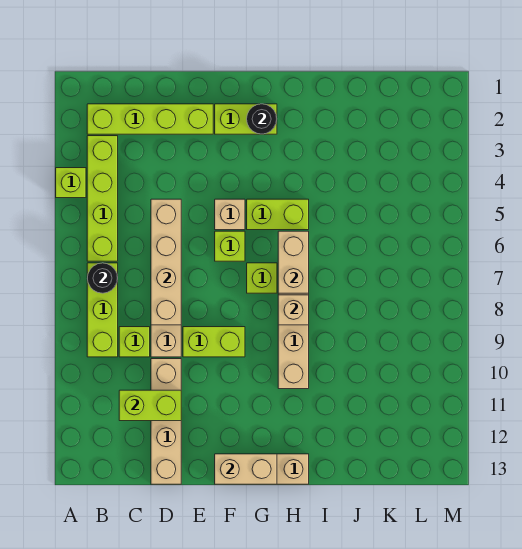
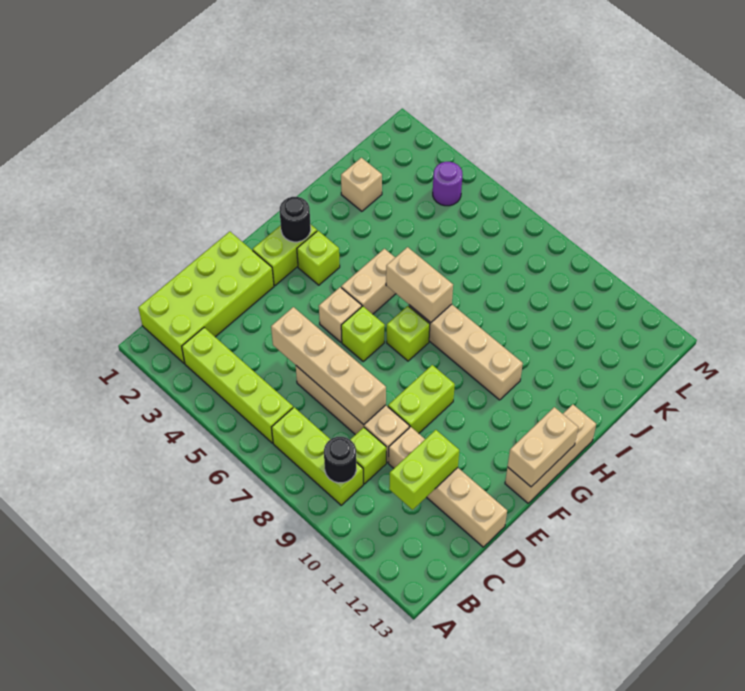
lime brick A4 level 1 -> lime brick G3 level 1
lime brick B2:E2 level 1 -> lime brick B1:E2 level 1
black round brick B7 level 2 -> black round brick B9 level 2
lime brick G5:H5 level 1 -> tan brick G5:H5 level 1
tan brick H8 level 2 -> tan brick J2 level 1
none -> purple round brick L4 level 1

